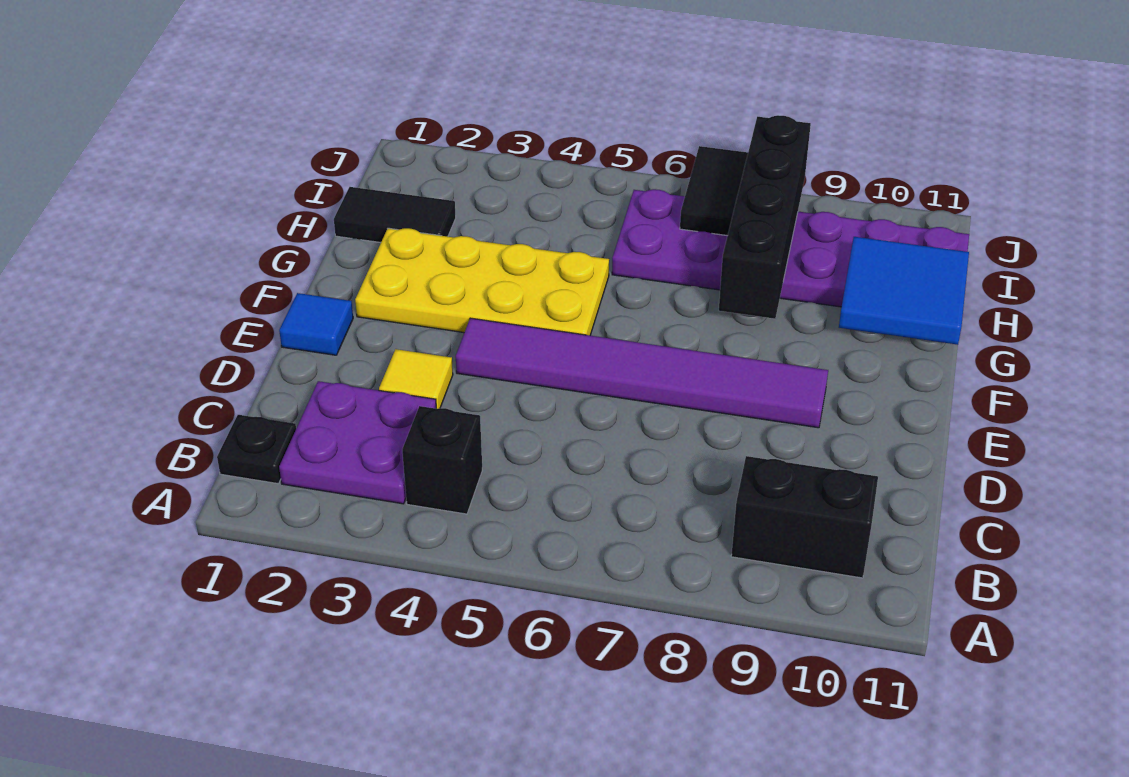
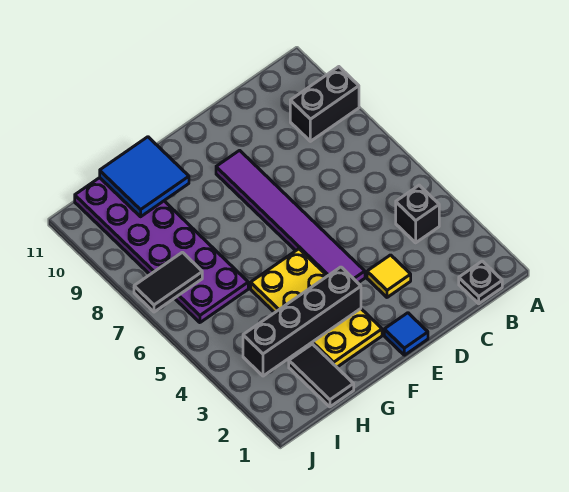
purple plate B2:C3 level 1 -> none
black brick B9:B10 level 1 -> black brick A9:B9 level 1
black brick G8:J8 level 2 -> black brick F3:I3 level 2

